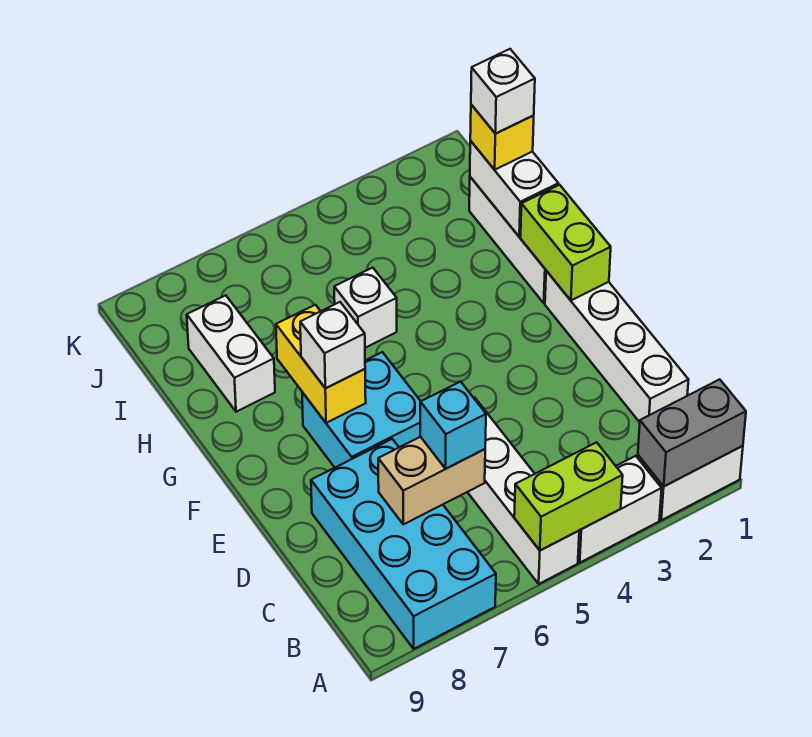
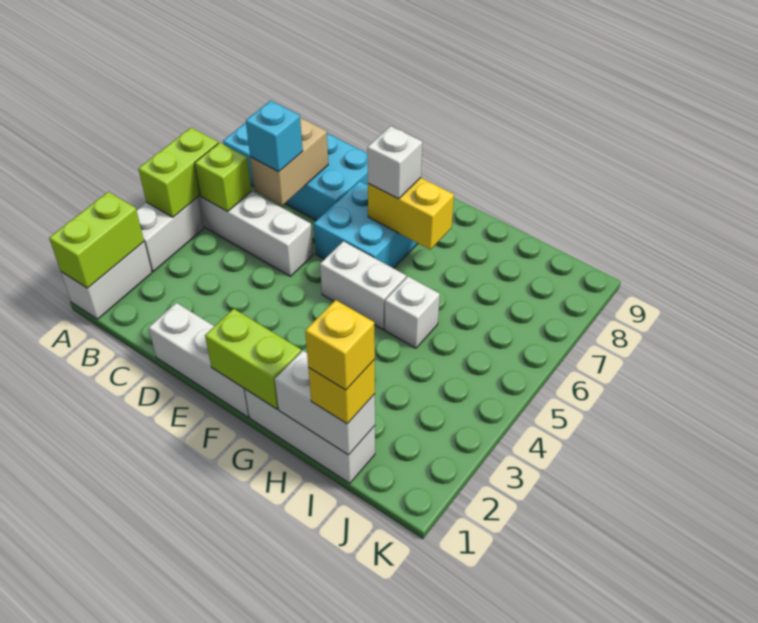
grey brick A1:A2 level 2 -> lime brick A1:A2 level 2
none -> lime brick B5 level 2
white brick C1:F1 level 1 -> white brick D1:F1 level 1
white brick H8:I8 level 1 -> white brick F5:G5 level 1
white brick I1 level 4 -> yellow brick I1 level 4

